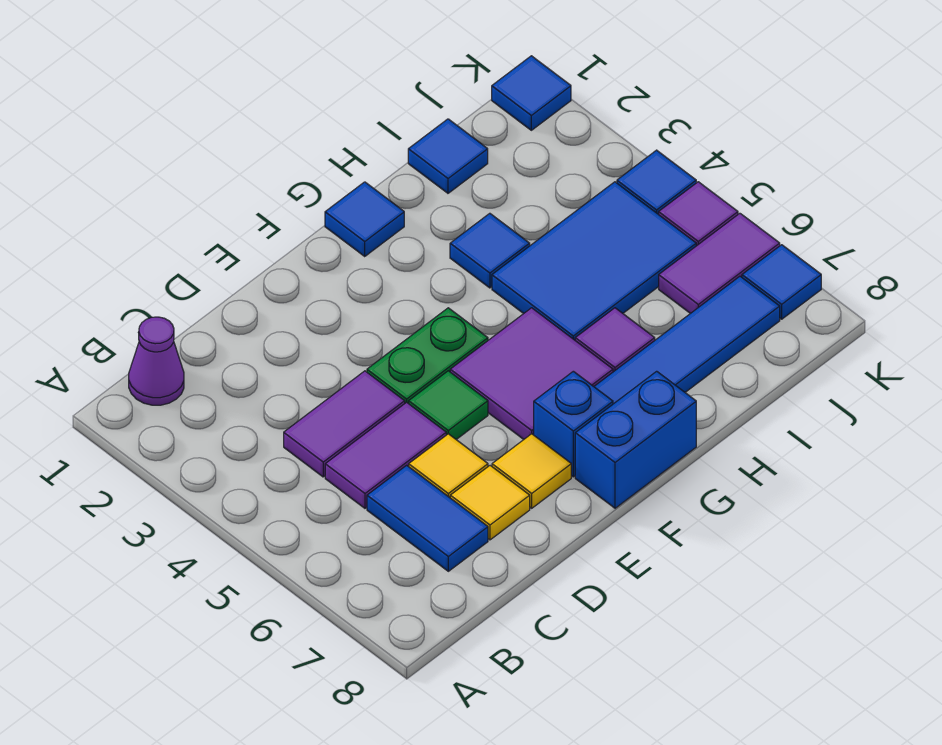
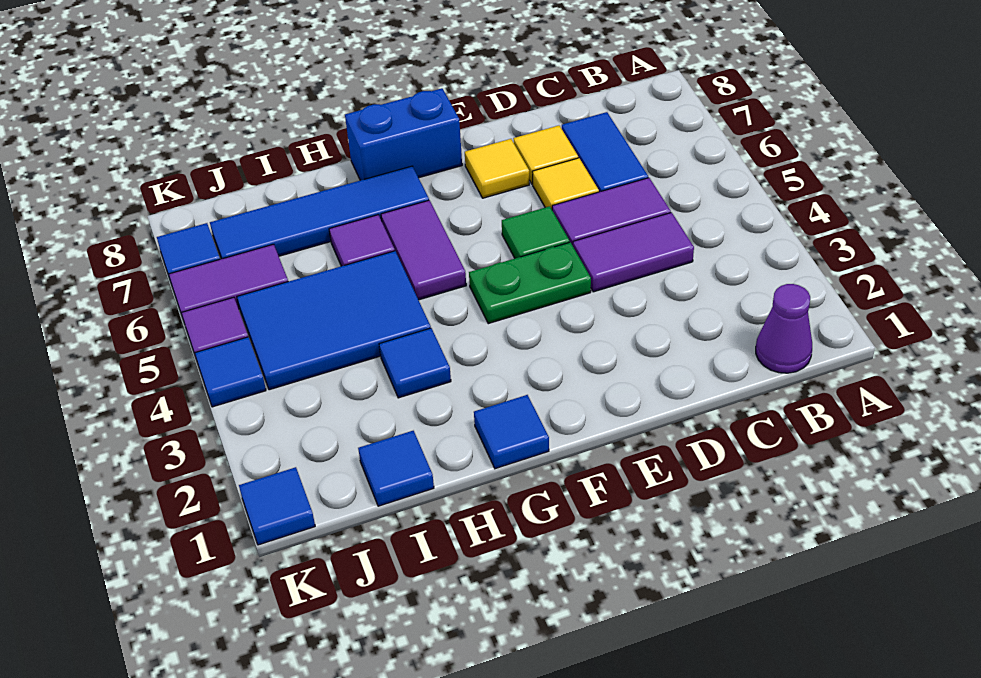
purple tile F5:G6 level 1 -> purple tile G5:G6 level 1
blue brick F7 level 1 -> none

